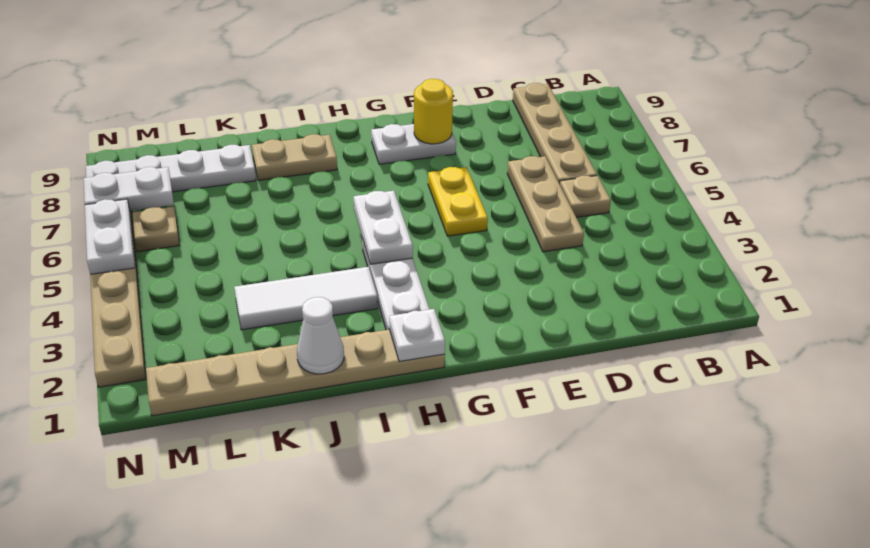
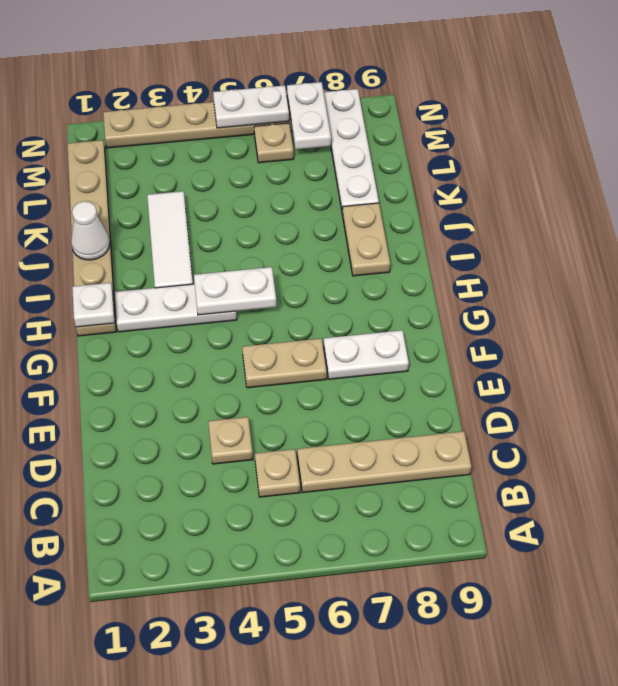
tan plate D4:D6 level 1 -> tan plate D4 level 1
yellow plate F5:F6 level 1 -> tan plate F5:F6 level 1
white plate F8:G8 level 1 -> white plate F7:F8 level 1
yellow round brick F8 level 2 -> none

